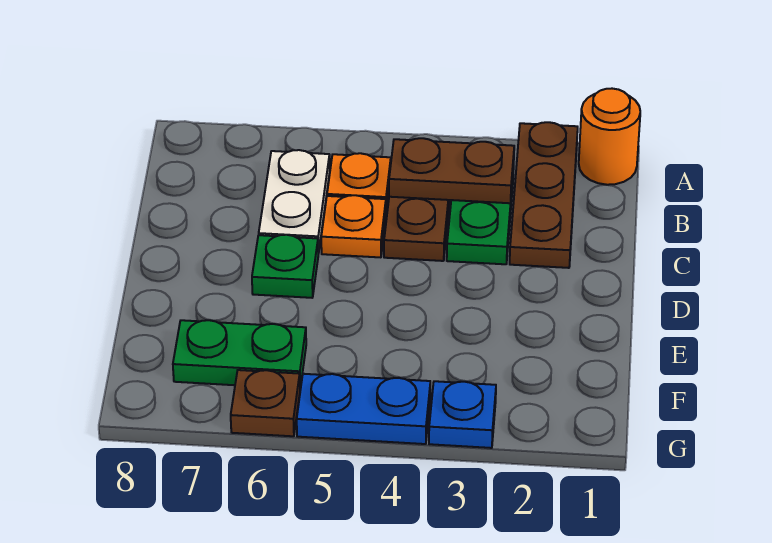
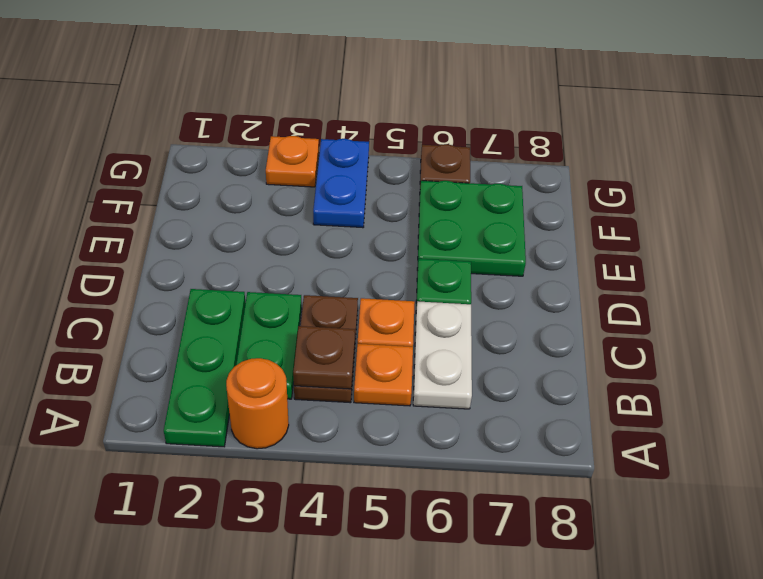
orange round brick A1 level 1 -> orange round brick A3 level 1
brown plate A2:C2 level 1 -> green plate A2:C2 level 1
brown plate B3:B4 level 2 -> brown plate B4 level 2
green plate F6:F7 level 1 -> green plate E6:F7 level 1
blue plate G3 level 1 -> orange plate G3 level 1
blue plate G4:G5 level 1 -> blue plate F4:G4 level 1

